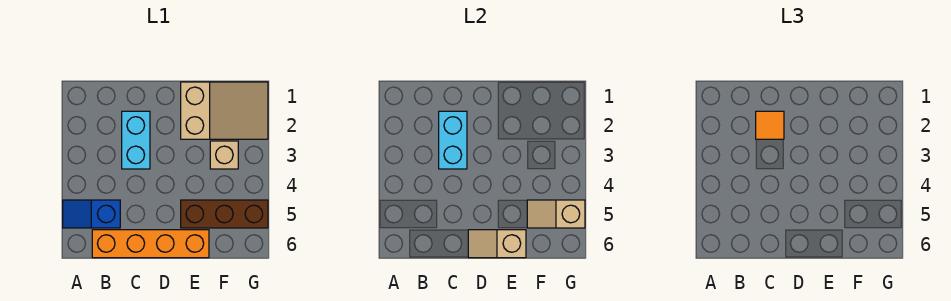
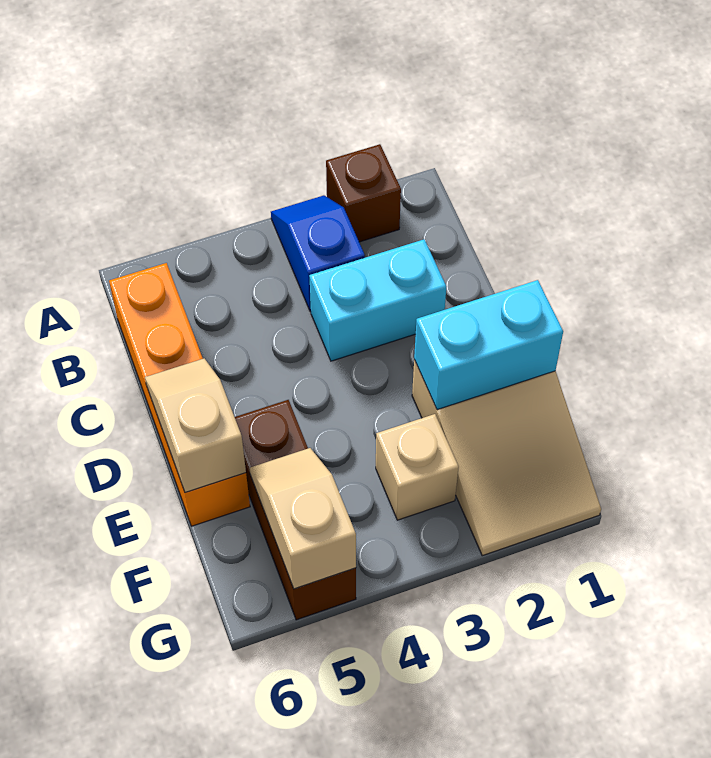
none -> brown brick A2 level 1
blue slope A5:B5 level 1 top B -> blue slope A3:B3 level 1 top B
cyan brick C2:C3 level 2 -> cyan brick E1:E2 level 2
orange tile C2 level 3 -> none

